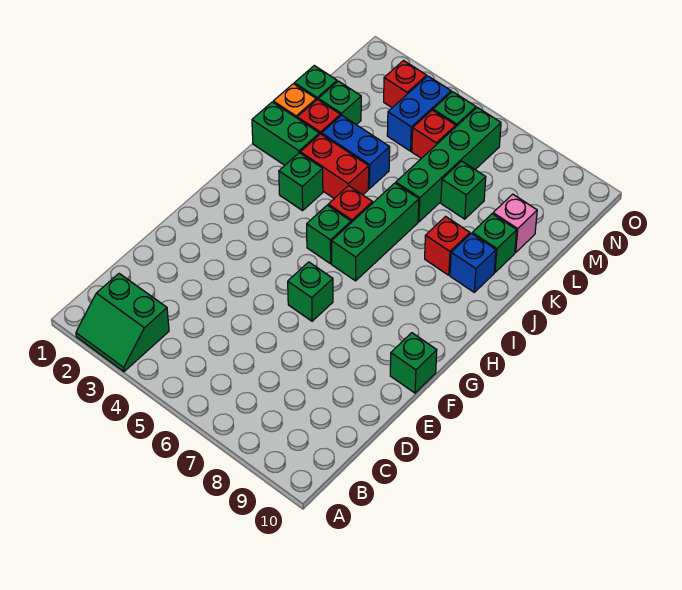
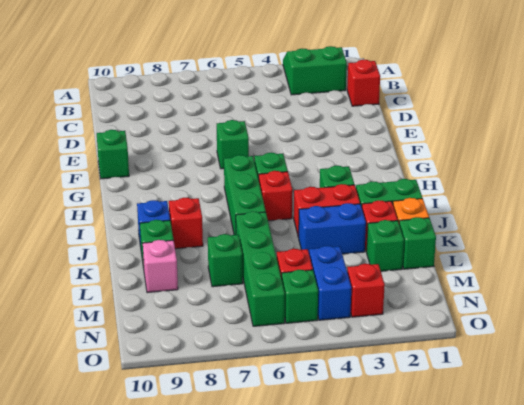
none -> red brick C1 level 1

